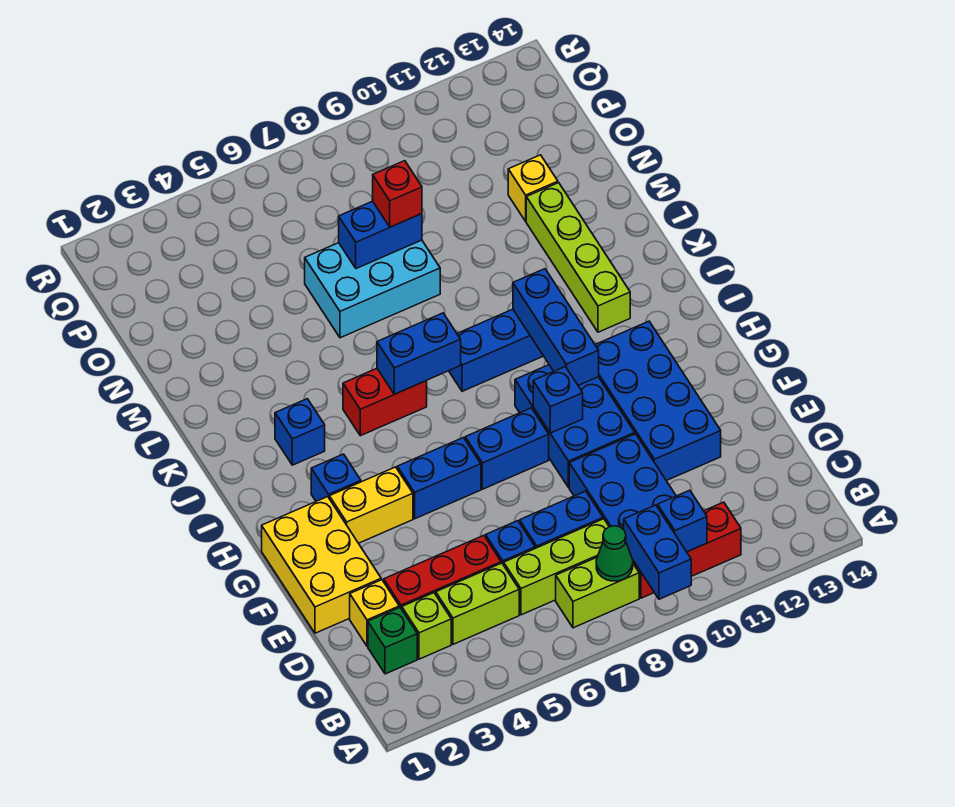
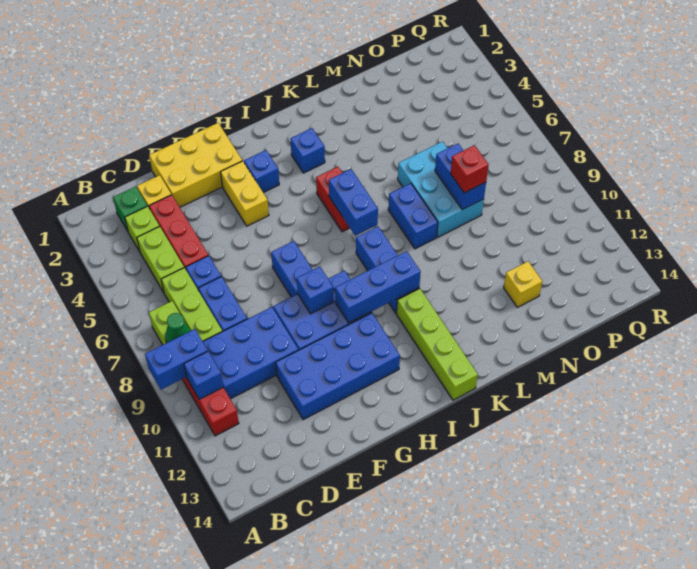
blue brick G5:G6 level 1 -> blue brick L7:L8 level 1
lime brick J12:M12 level 1 -> lime brick J11:J14 level 1

